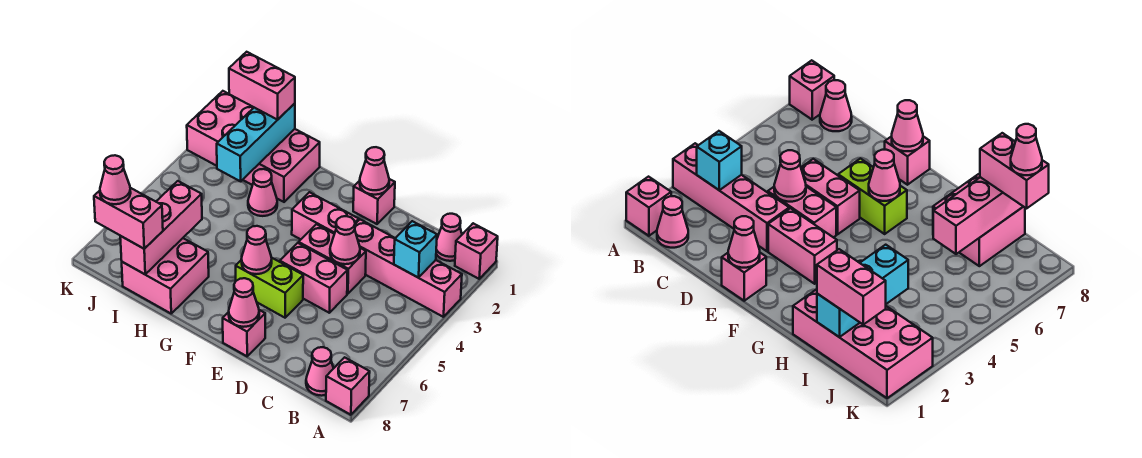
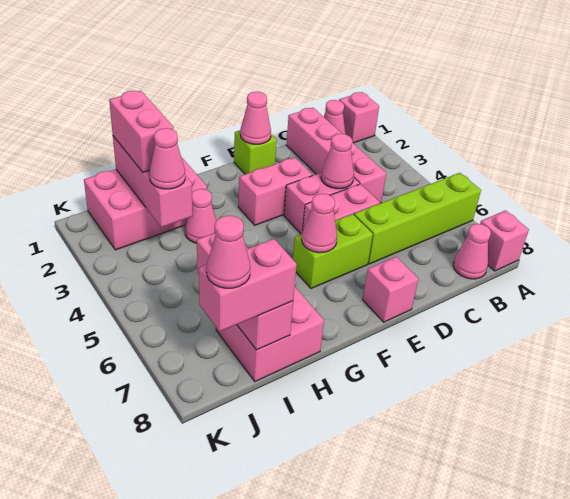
pink brick A3:D3 level 1 -> pink brick C1:C4 level 1
none -> lime brick A6:D6 level 1
cyan brick B3 level 2 -> none
pink brick E1 level 1 -> lime brick E1 level 1
pink cone E8 level 2 -> pink cone I3 level 3
pink brick H1:K2 level 1 -> pink brick H1:J2 level 1
cyan brick I1:I3 level 2 -> pink brick I1:I3 level 2
pink brick I1:J1 level 3 -> pink brick I1:I2 level 3

